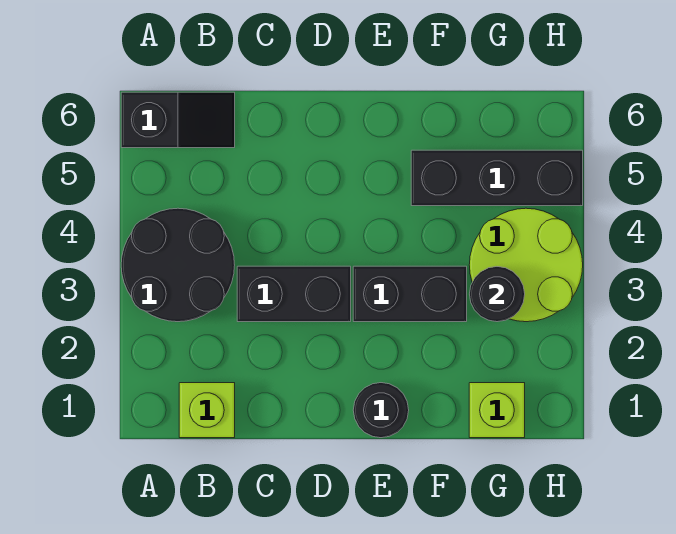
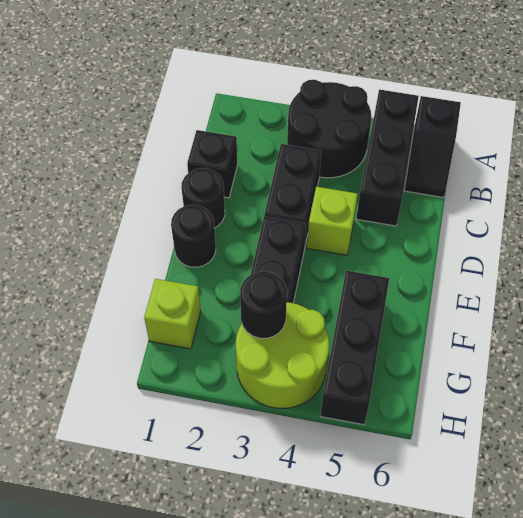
none -> black brick A5:C5 level 1
lime brick B1 level 1 -> lime brick D4 level 1
none -> black brick C1 level 1
none -> black round brick D1 level 1

